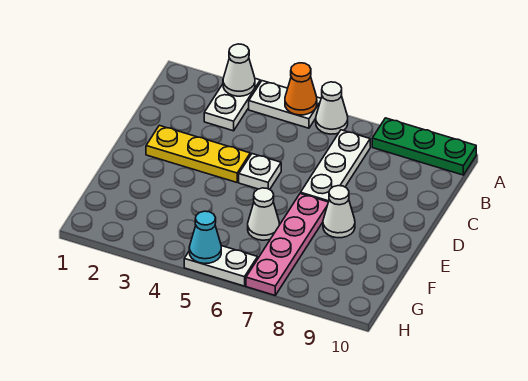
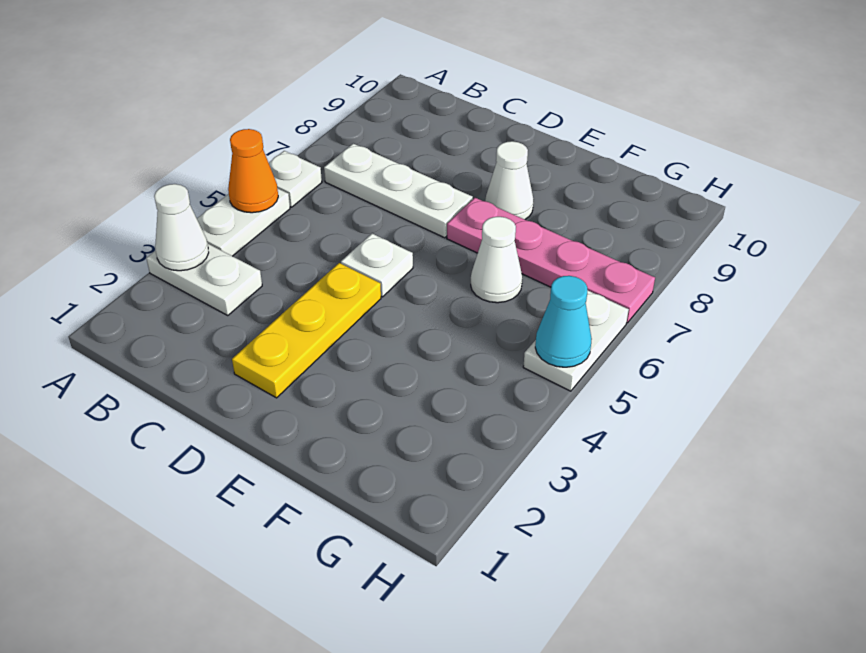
white cone A6 level 1 -> white plate A6 level 1
green plate A8:A10 level 1 -> none

